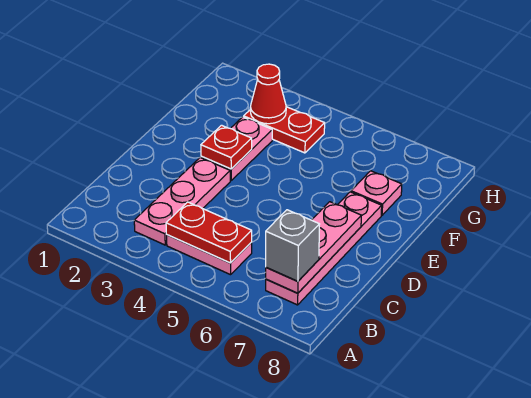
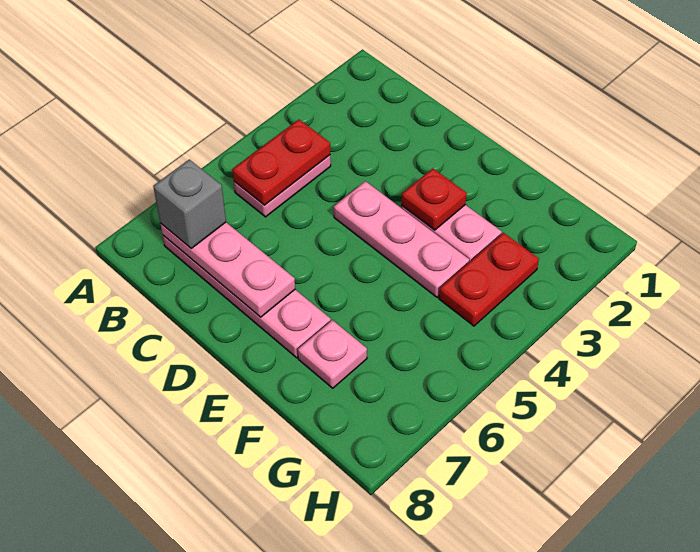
pink plate B3:D3 level 1 -> pink plate D4:F4 level 1
red cone G3 level 2 -> none

